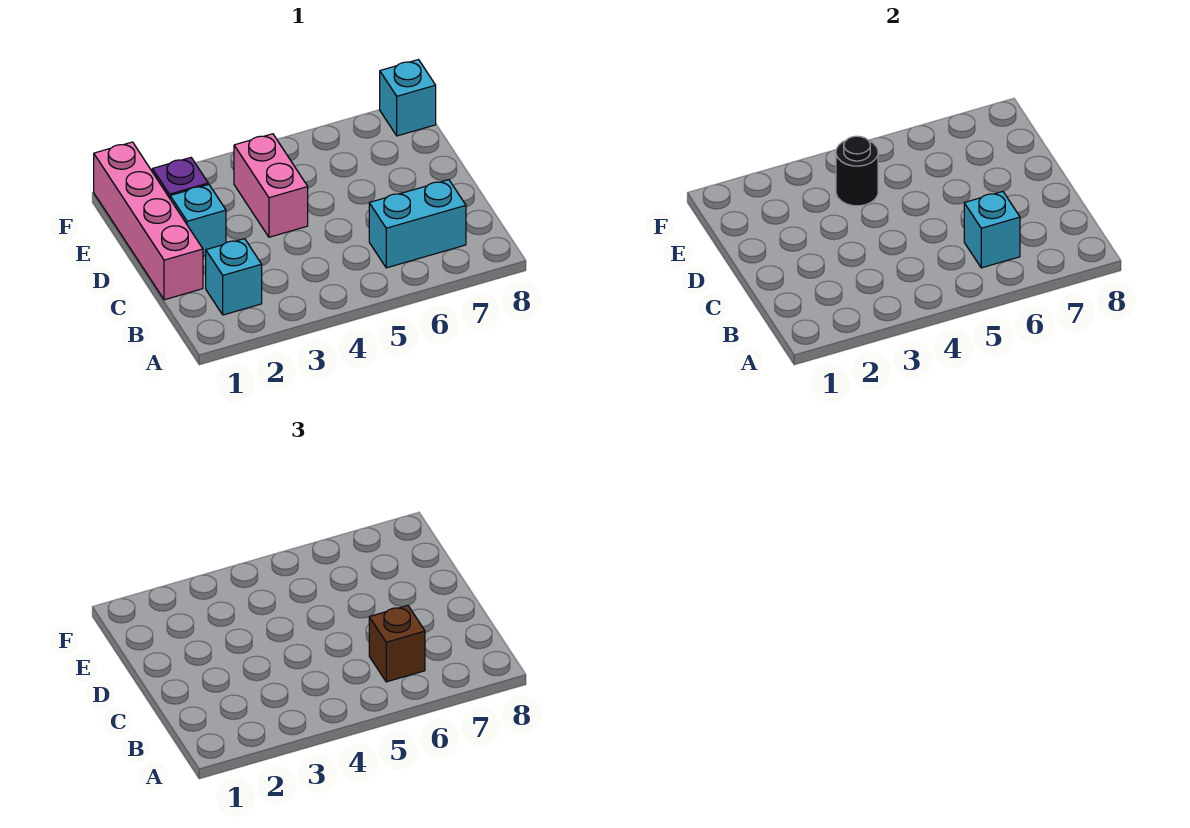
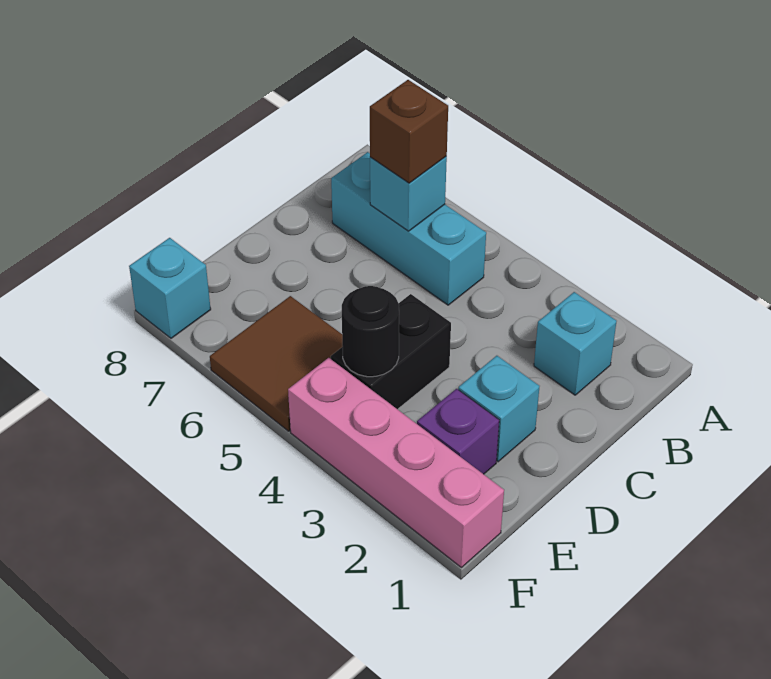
cyan brick B6:B7 level 1 -> cyan brick B5:B7 level 1
pink brick C1:F1 level 1 -> pink brick F1:F4 level 1
pink brick D4:E4 level 1 -> black brick D4:E4 level 1
none -> brown tile E5:F6 level 1

